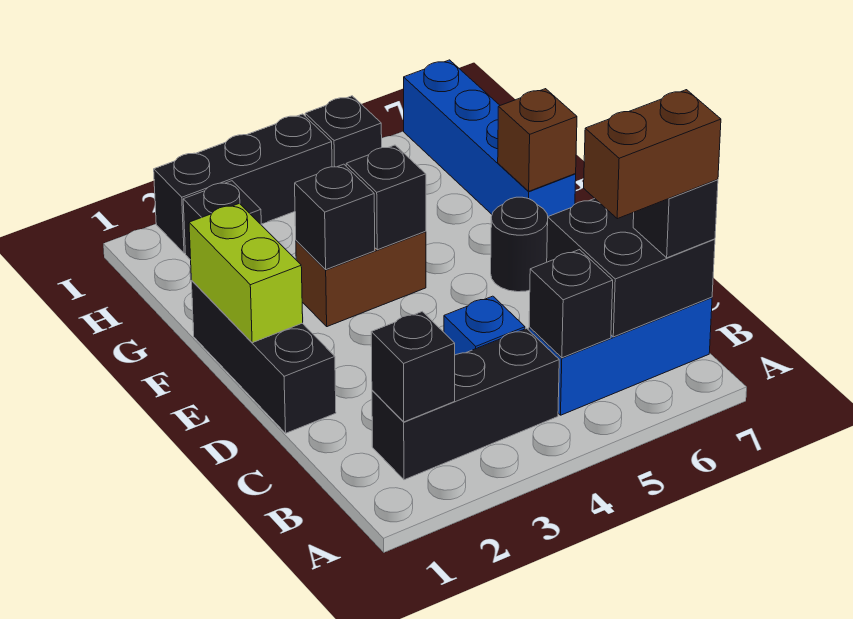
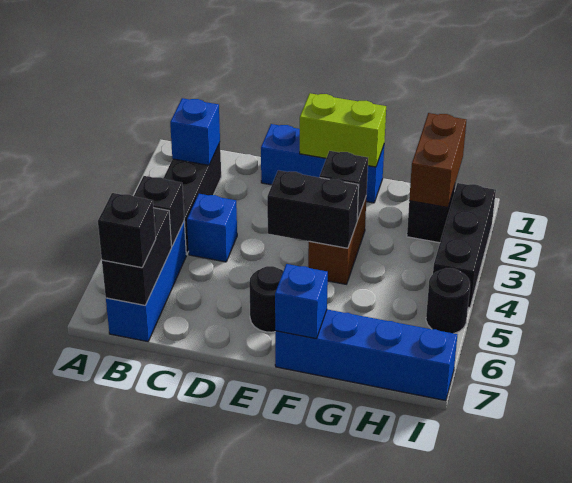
black brick B2 level 2 -> blue brick B2 level 2
black brick B6:C7 level 2 -> black brick B6:B7 level 2
brown brick B6:B7 level 4 -> brown brick H1:H2 level 2
black brick D1:F1 level 1 -> blue brick D1:F1 level 1
black brick F4 level 2 -> black brick E4:F4 level 2
brown brick F7 level 2 -> blue brick F7 level 2
black brick I5 level 1 -> black round brick I5 level 1

